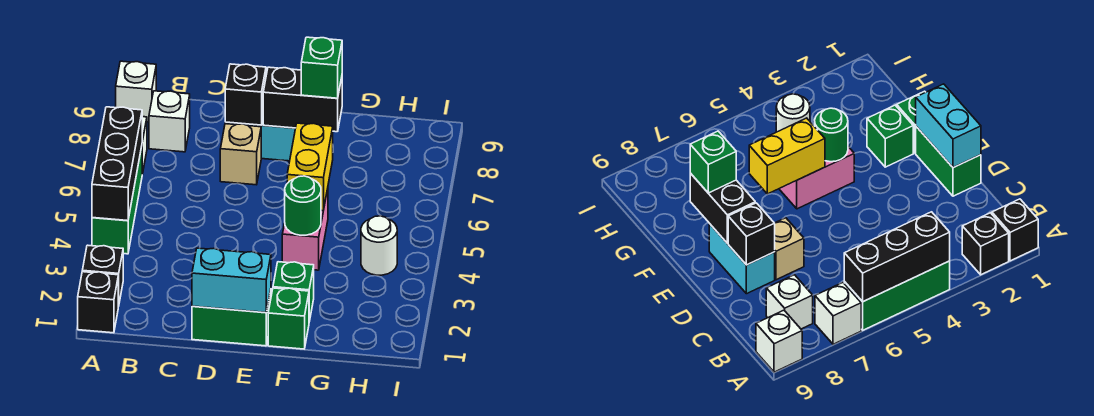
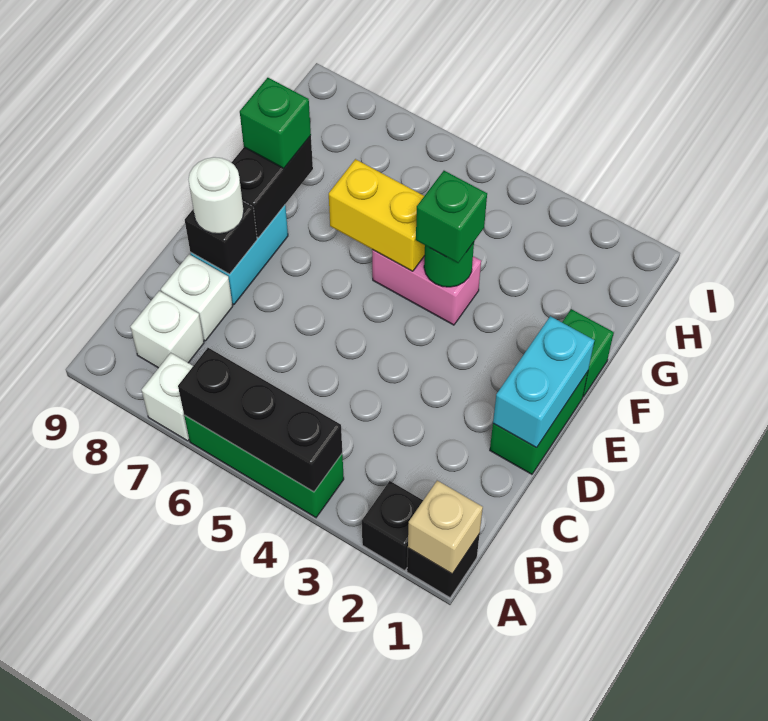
white brick A9 level 1 -> white brick C8 level 1
tan brick D7 level 1 -> tan brick A1 level 2
green brick F2 level 1 -> green brick F4 level 3
white round brick H4 level 1 -> white round brick D8 level 3

